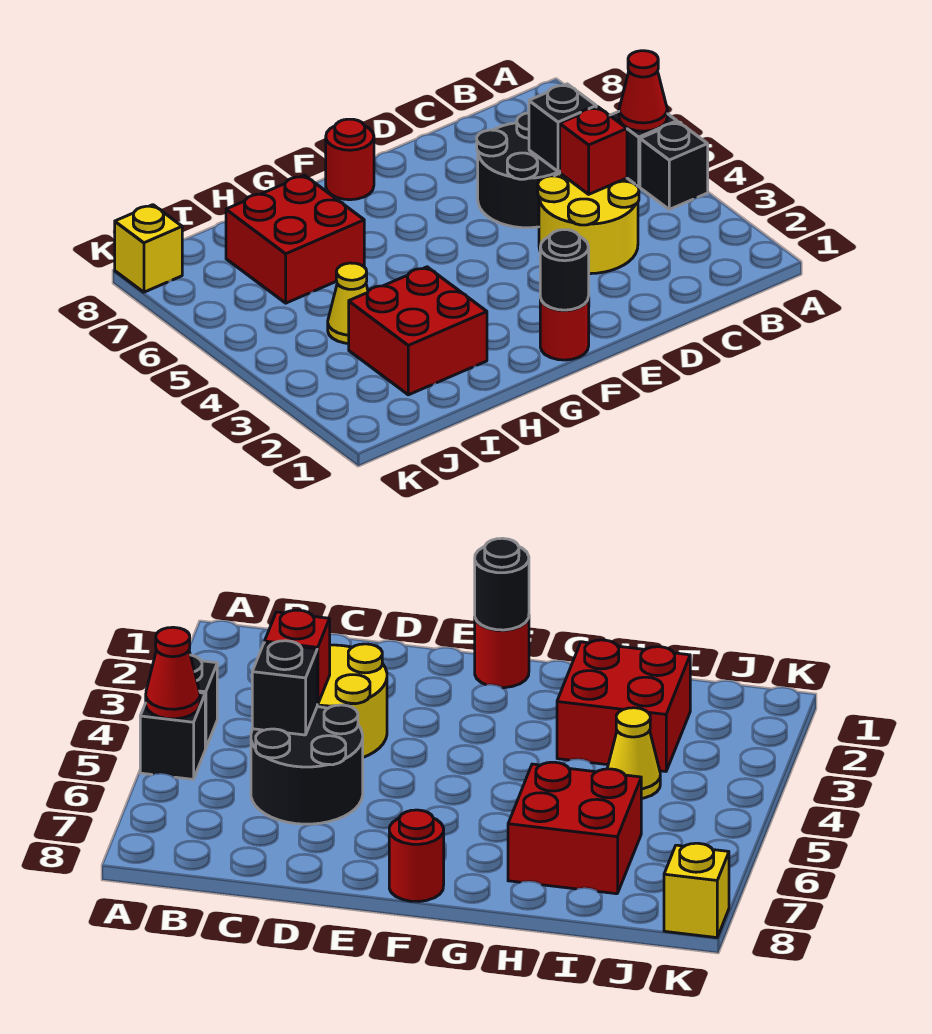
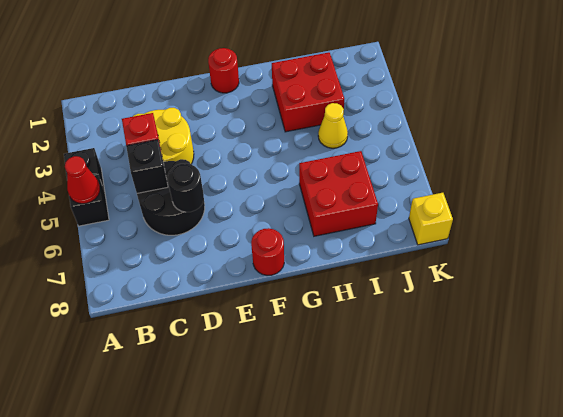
black round brick F1 level 2 -> black round brick D6 level 2

